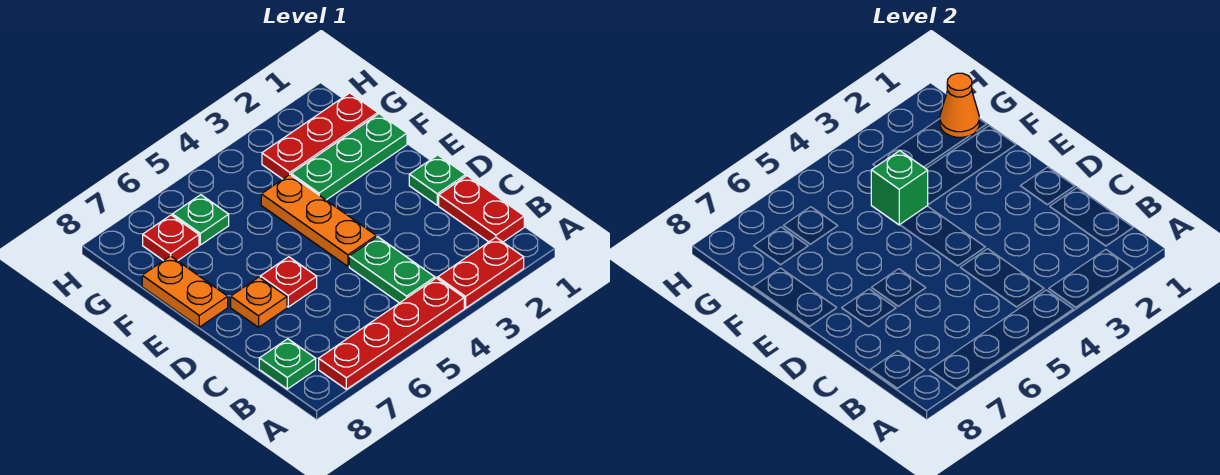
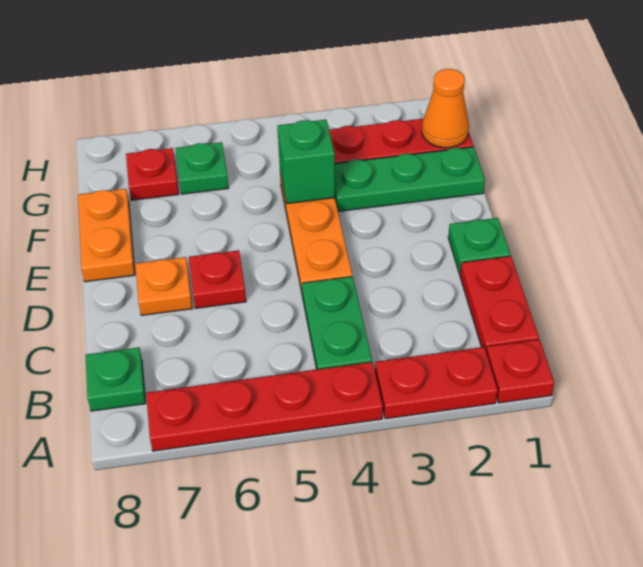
none -> red plate A1 level 1

